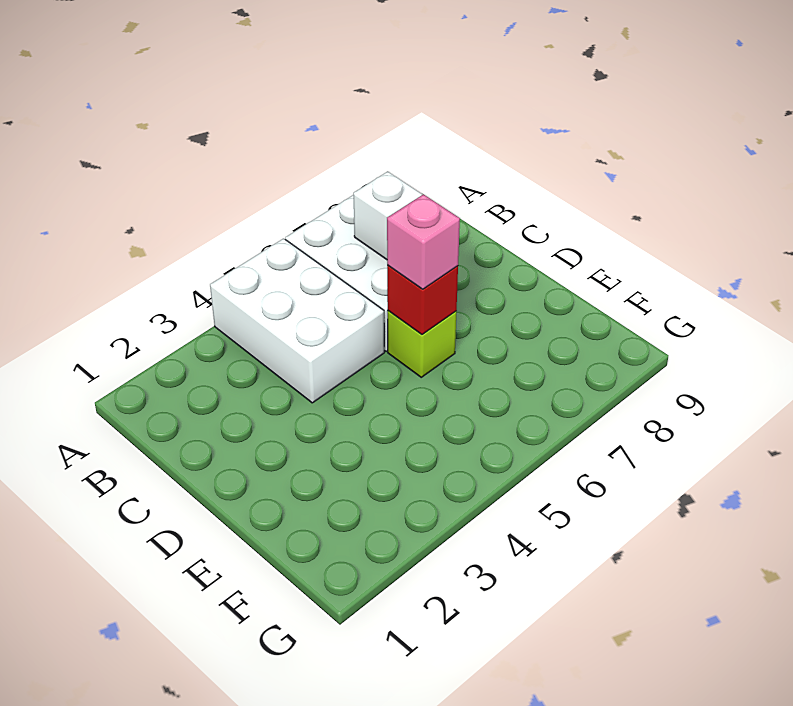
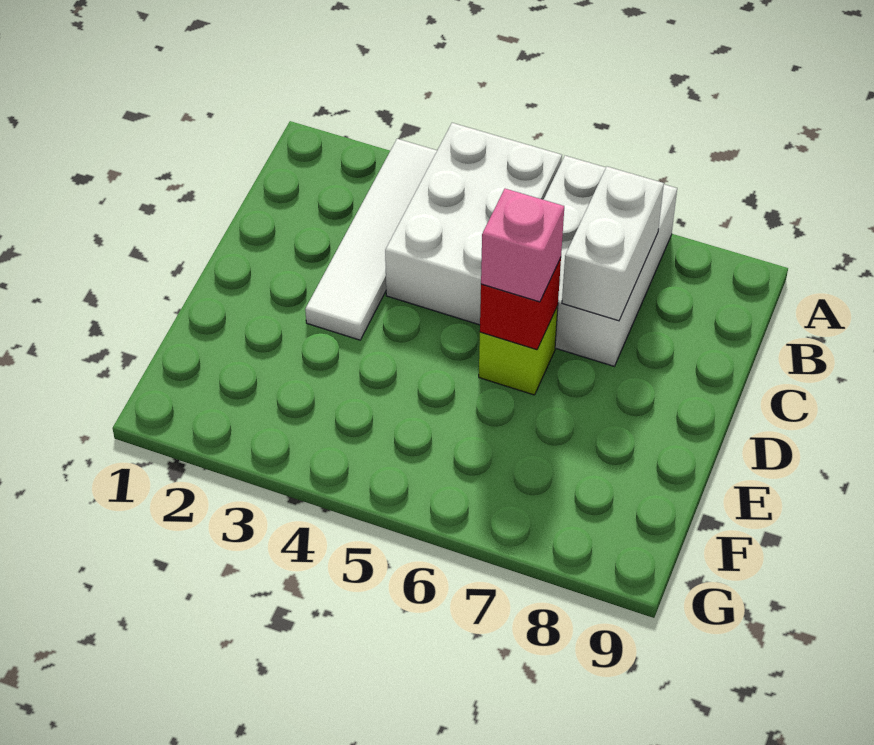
none -> white tile A3:D3 level 1

